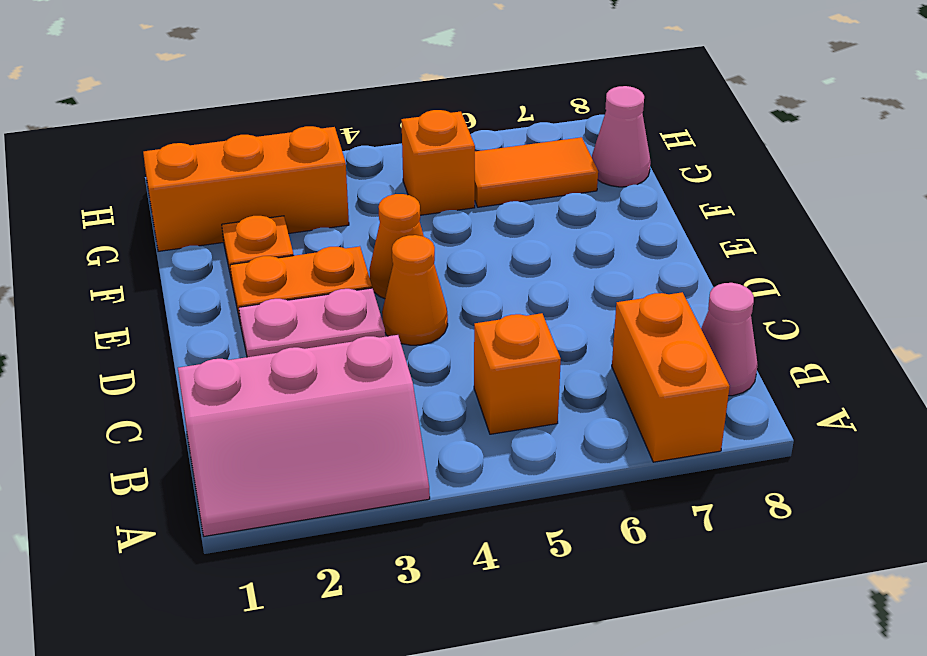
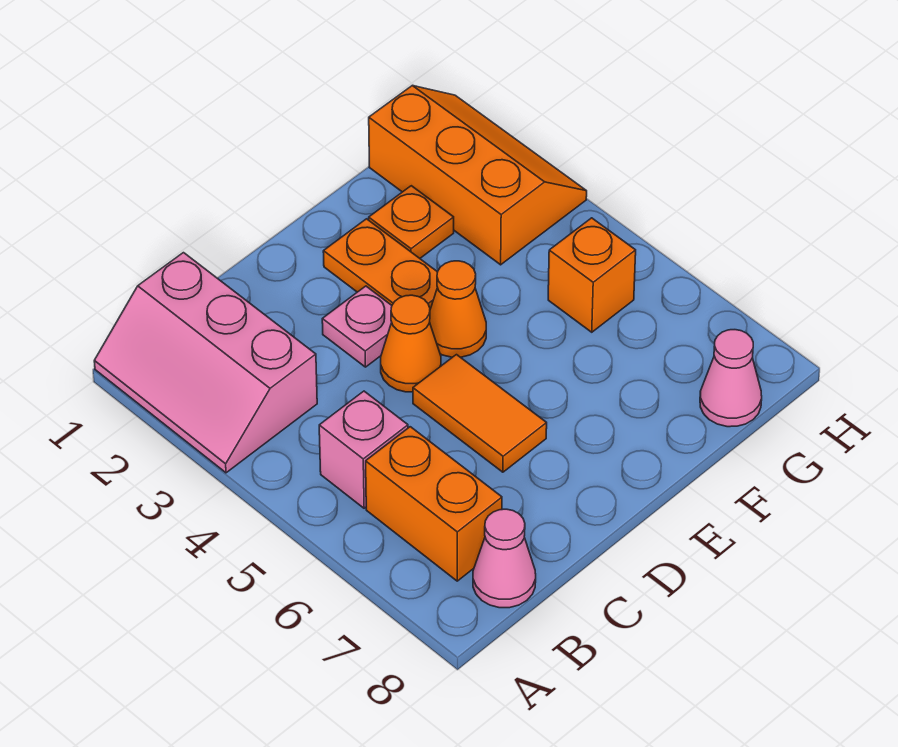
orange brick A7:B7 level 1 -> orange brick B6:B7 level 1
orange brick B5 level 1 -> pink brick B5 level 1
pink plate D2:D3 level 1 -> pink plate D3 level 1
orange tile G6:G7 level 1 -> orange tile D5:D6 level 1

